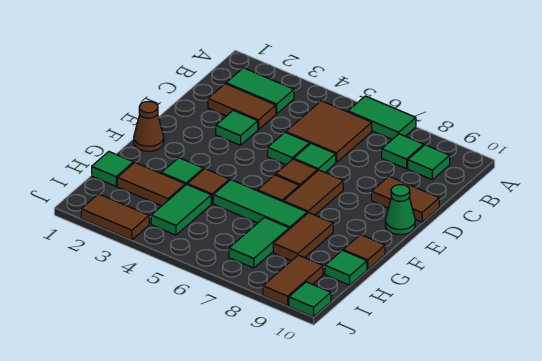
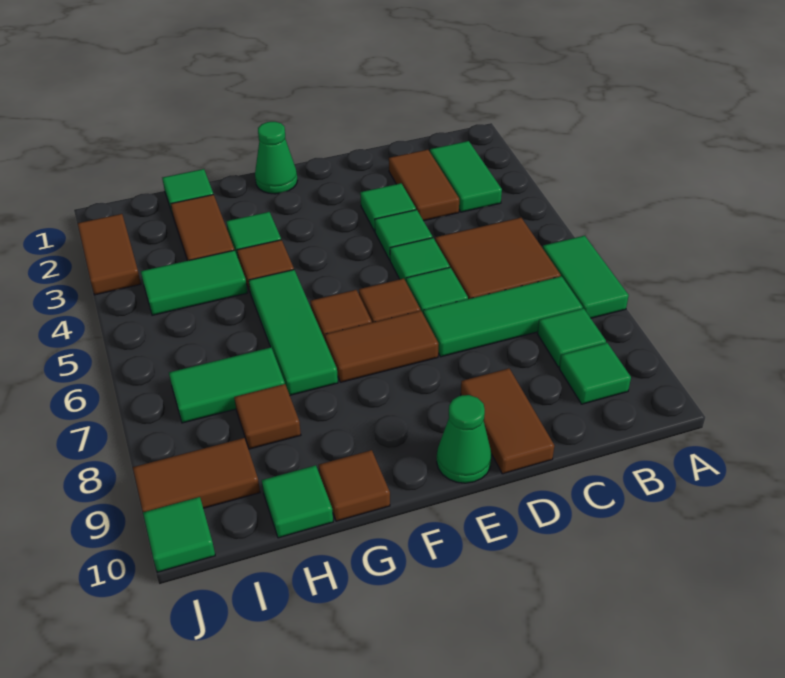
none -> green tile B7:D7 level 1
none -> green tile D4 level 1
brown cone F1 level 1 -> green cone F1 level 1
brown tile G8:H8 level 1 -> brown tile H8 level 1

